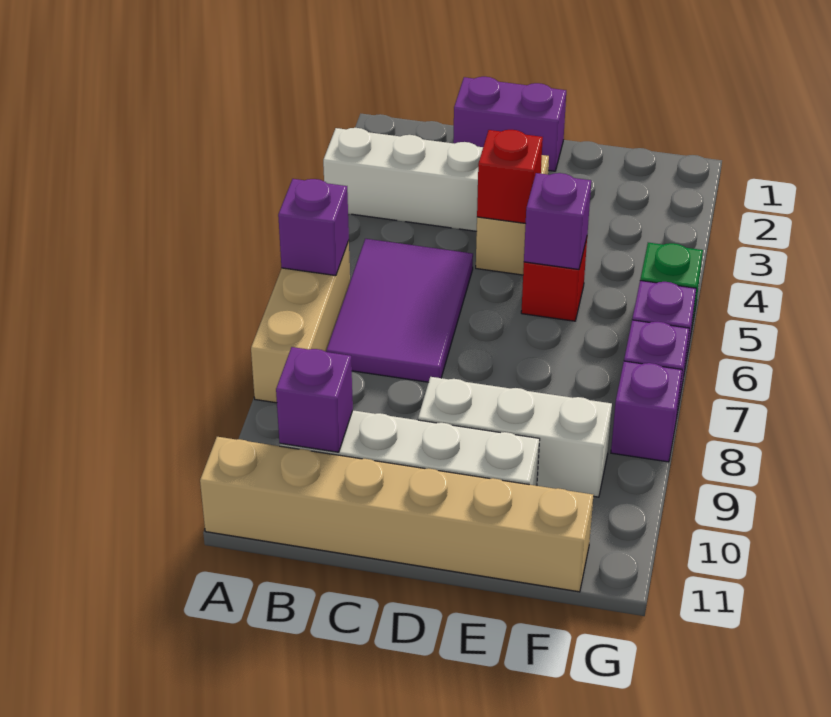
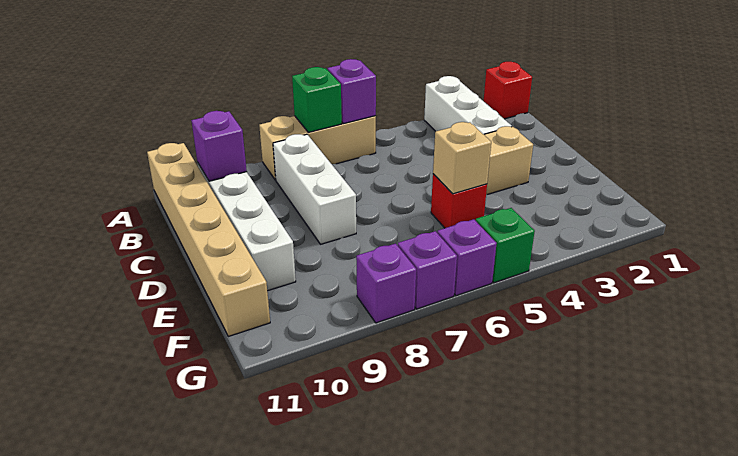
none -> green brick A7 level 2
purple tile B5:C7 level 1 -> none
purple brick C1:D1 level 1 -> none
red brick D4 level 2 -> red brick A1 level 1
white brick D9:F9 level 1 -> white brick B8:D8 level 1
purple brick E5 level 2 -> tan brick E5 level 2

